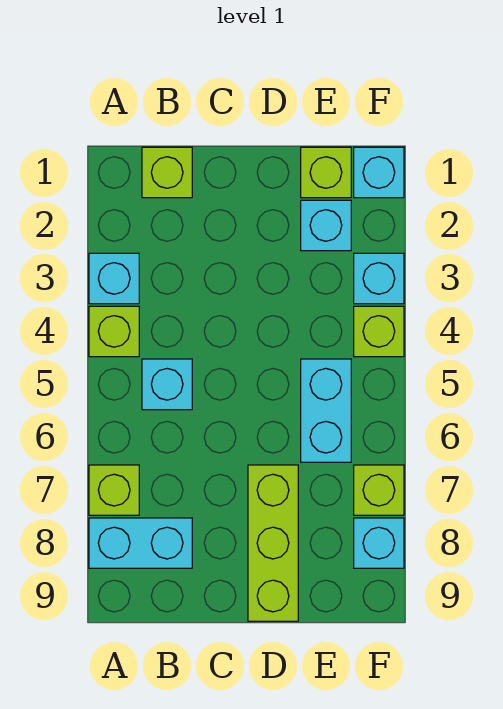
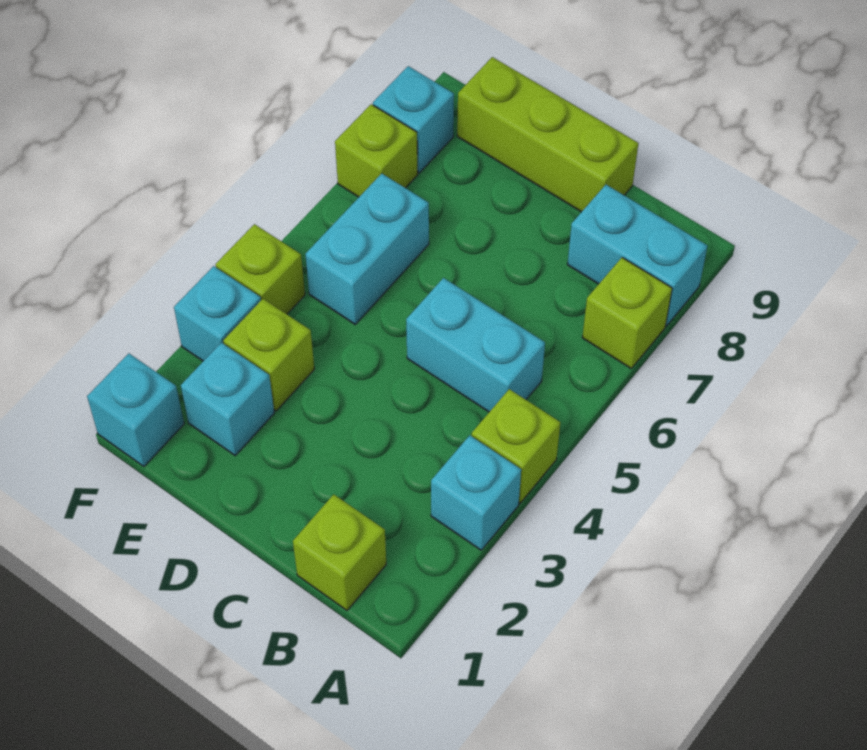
cyan brick B5 level 1 -> cyan brick B5:C5 level 1
lime brick D7:D9 level 1 -> lime brick C9:E9 level 1
lime brick E1 level 1 -> lime brick E3 level 1

